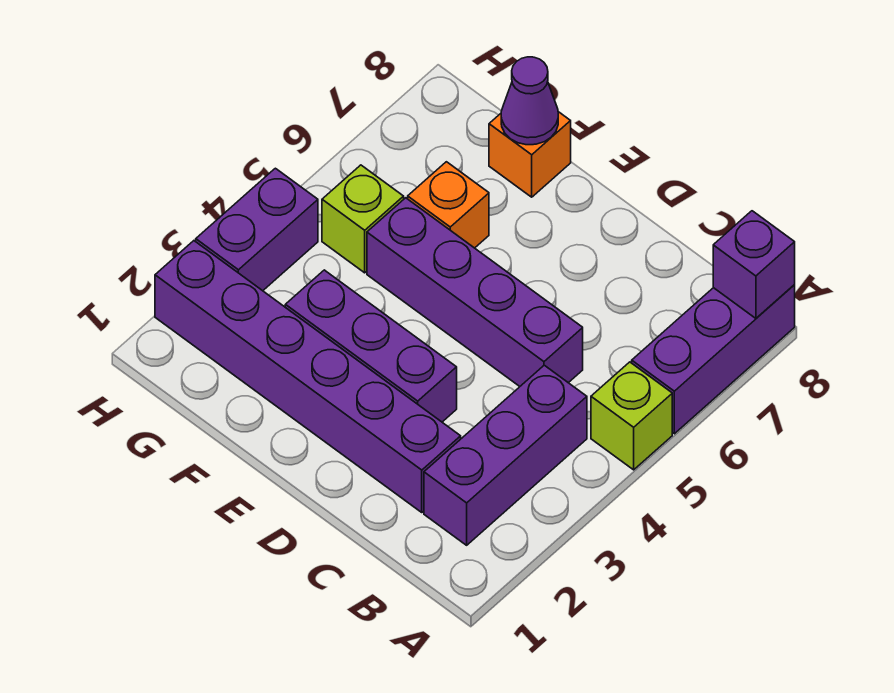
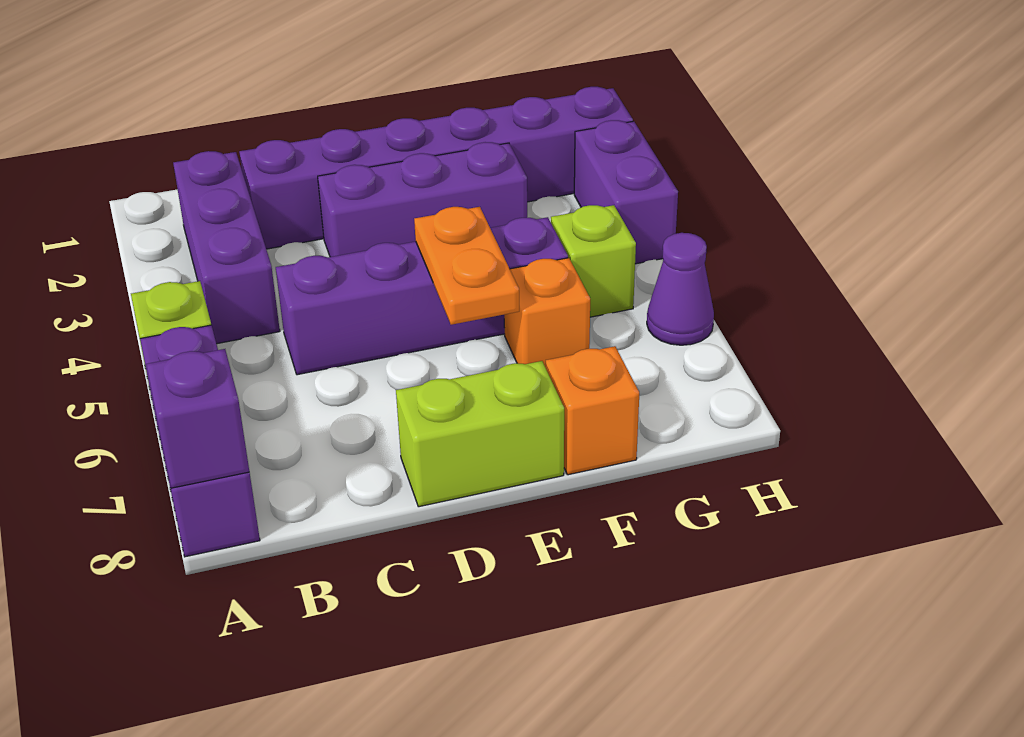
none -> lime brick D8:E8 level 1
none -> orange plate E5:E6 level 2
purple cone F8 level 2 -> purple cone H6 level 1

